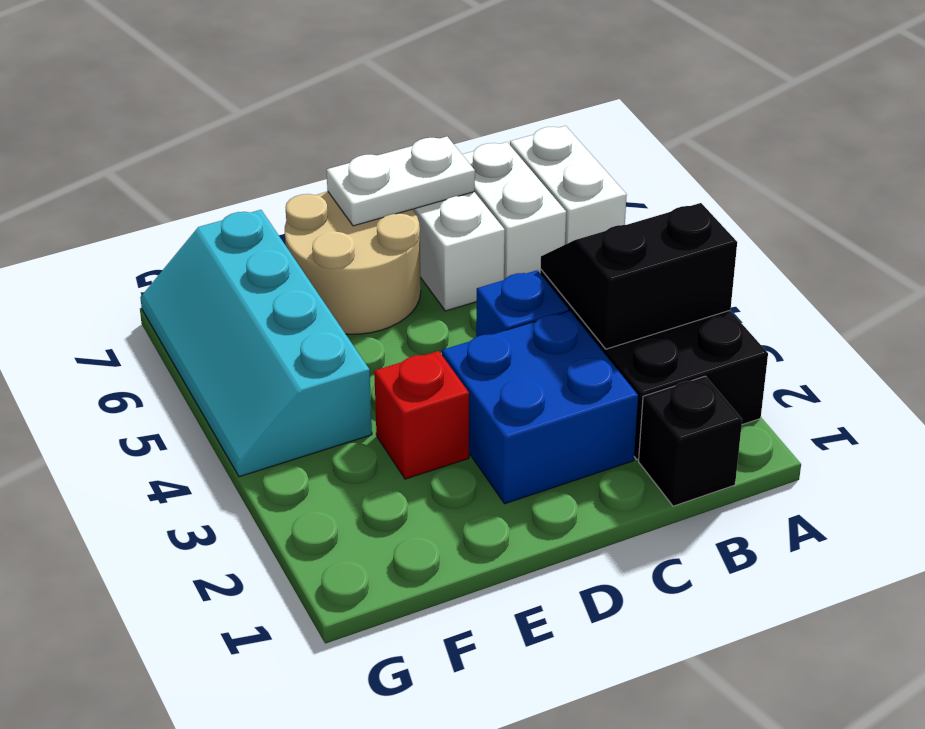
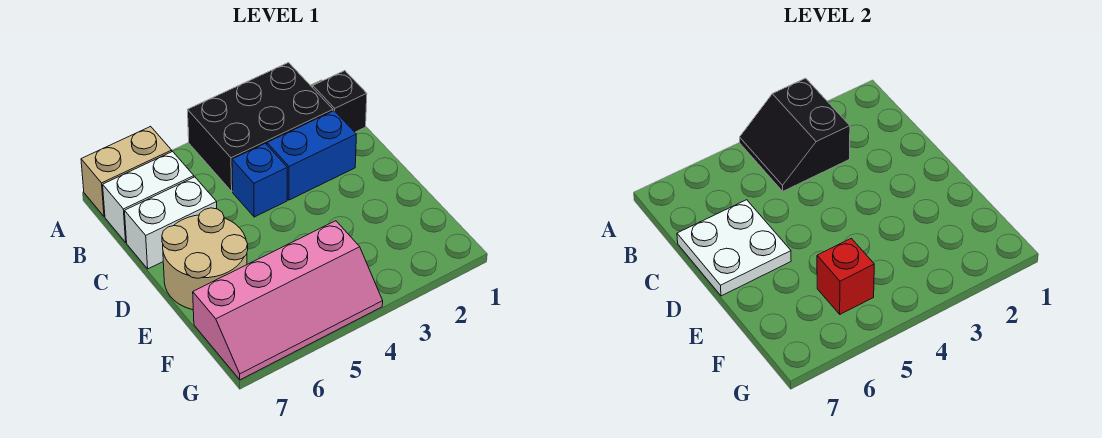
white brick A6:A7 level 1 -> tan brick A6:A7 level 1
blue brick C2:D3 level 1 -> blue brick C2:C3 level 1
white plate C7:D7 level 2 -> white plate C6:D7 level 2
red brick E3 level 1 -> red brick F5 level 2
cyan slope F4:G7 level 1 top F -> pink slope F4:G7 level 1 top F

